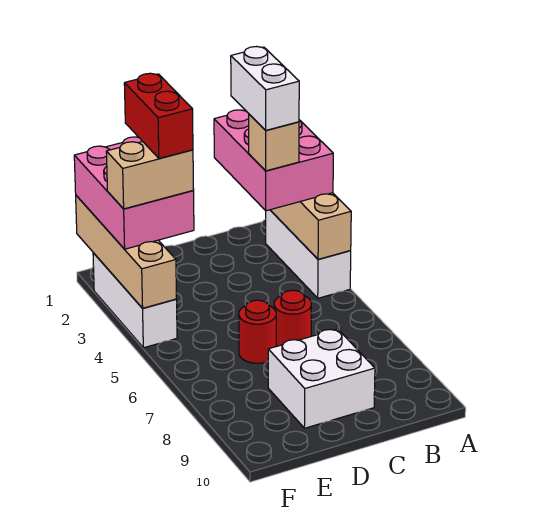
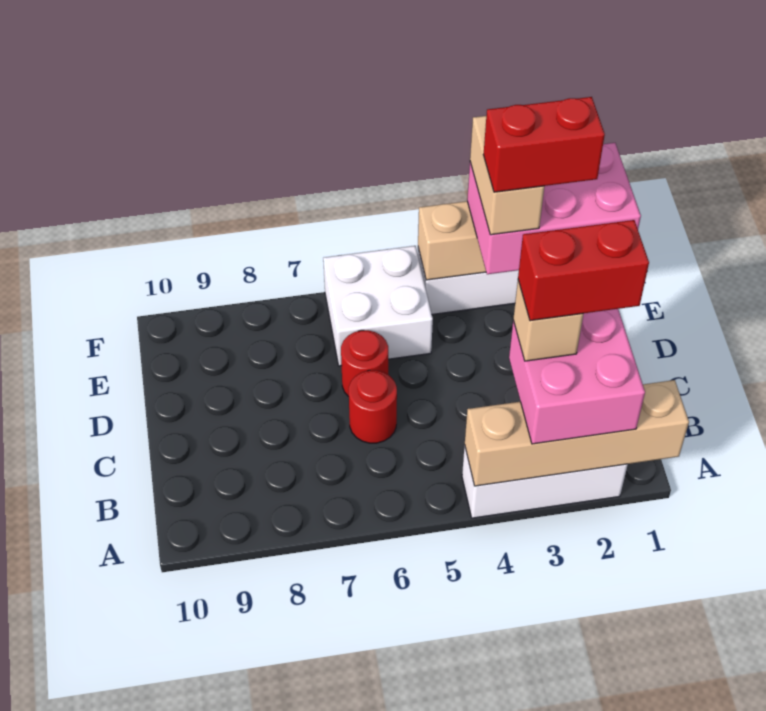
pink brick A1:B3 level 3 -> pink brick A2:B3 level 3
white brick B2:B3 level 5 -> red brick B2:B3 level 5
white brick C8:D9 level 1 -> white brick E5:F6 level 1

